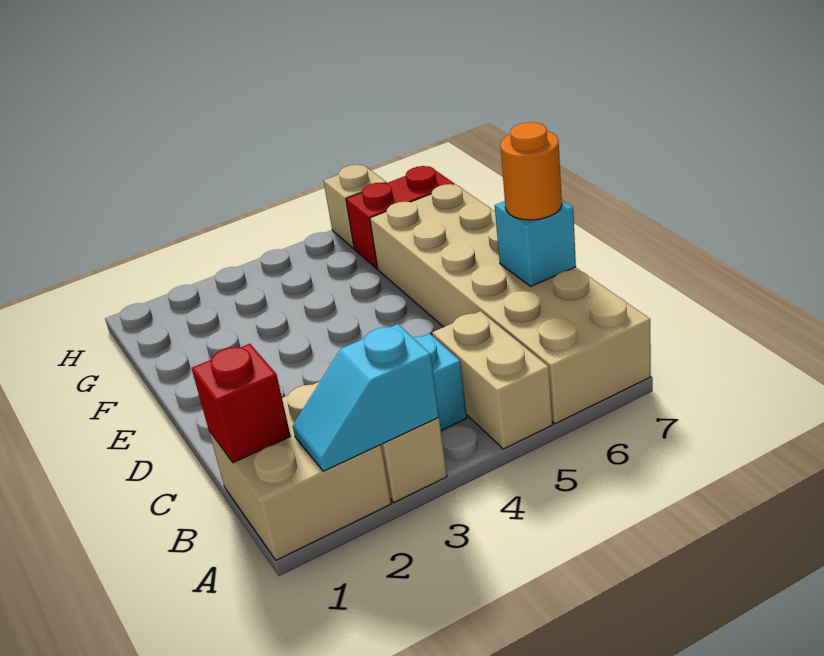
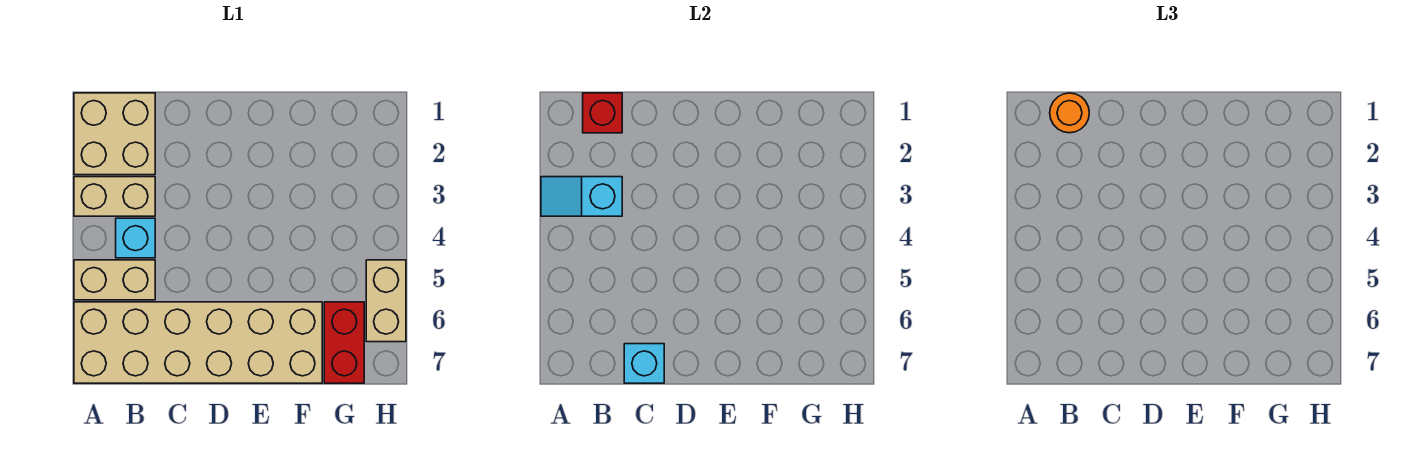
cyan slope A2:A3 level 2 top 3 -> cyan slope A3:B3 level 2 top B
orange round brick C7 level 3 -> orange round brick B1 level 3
tan brick H6 level 1 -> tan brick H5:H6 level 1

